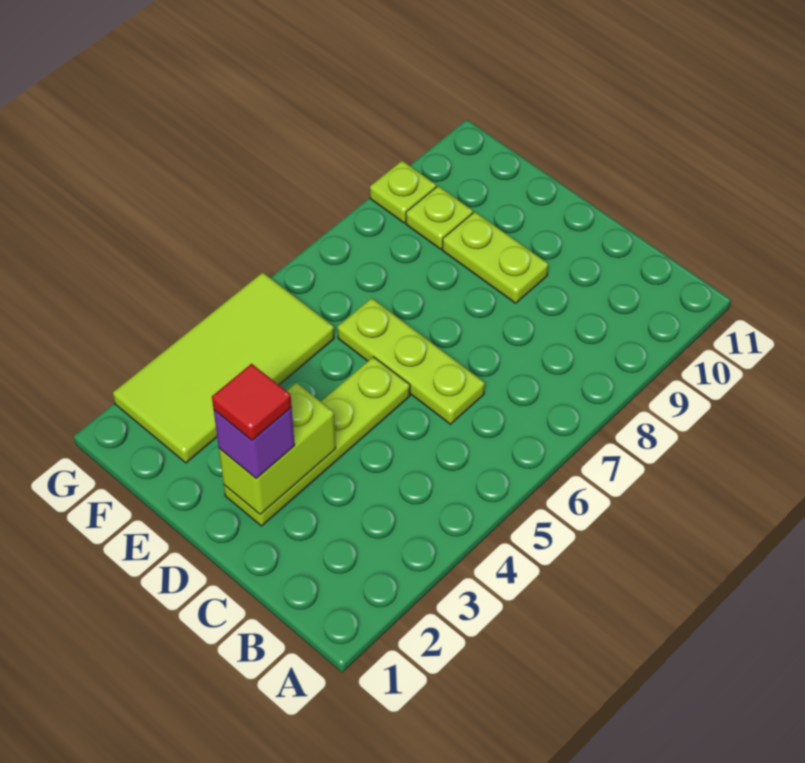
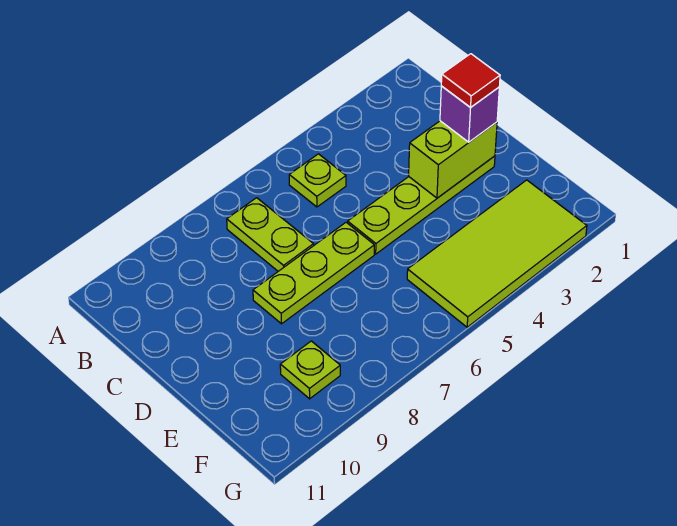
lime plate C6:E6 level 1 -> lime plate D6:D8 level 1
lime plate D9:E9 level 1 -> lime plate B7:C7 level 1
lime plate G9 level 1 -> lime plate B5 level 1

